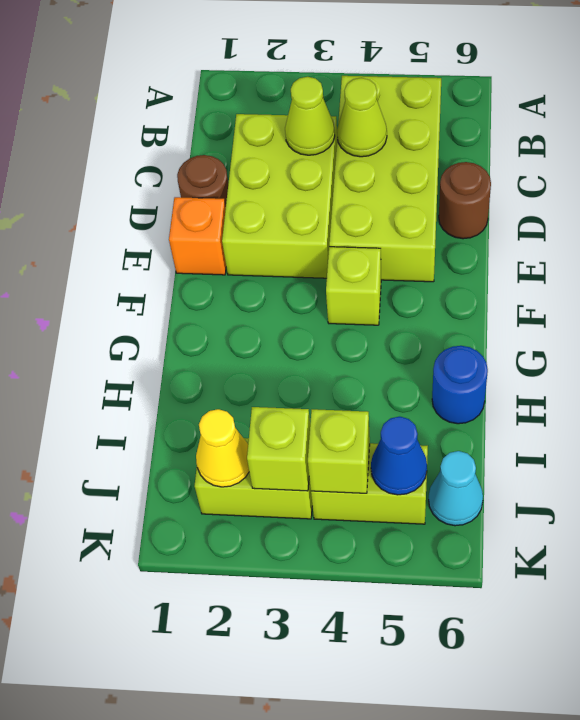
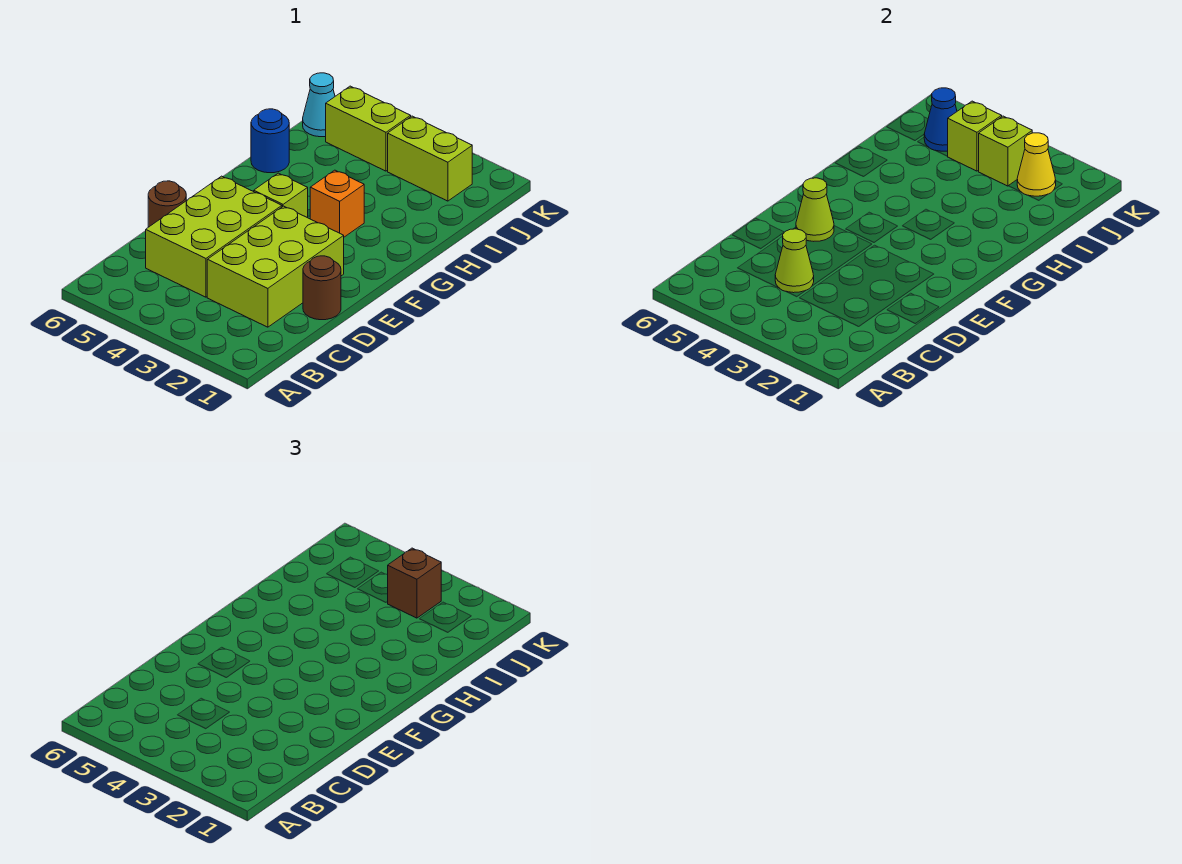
lime brick B4:E5 level 1 -> lime brick C4:E5 level 1
lime cone C3 level 2 -> lime cone E5 level 2
orange brick E1 level 1 -> orange brick G3 level 1
none -> brown brick J3 level 3

